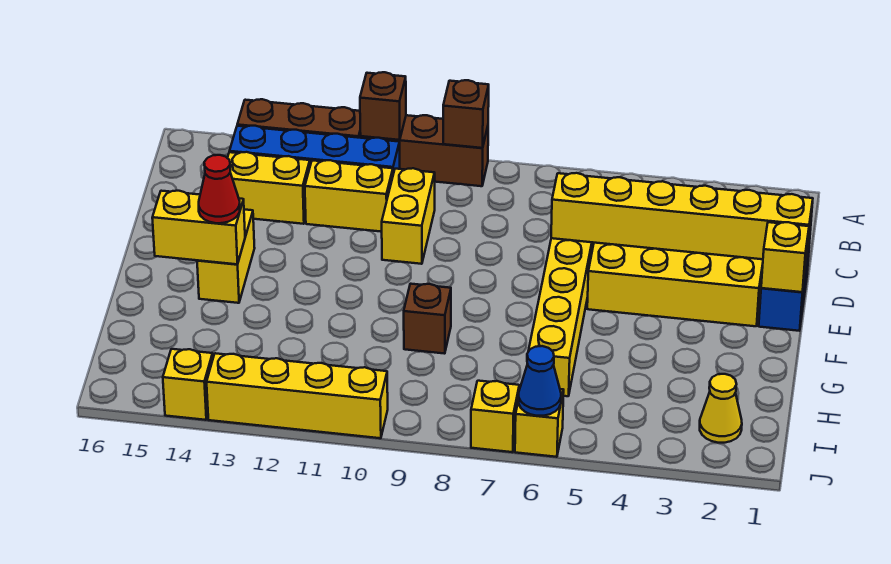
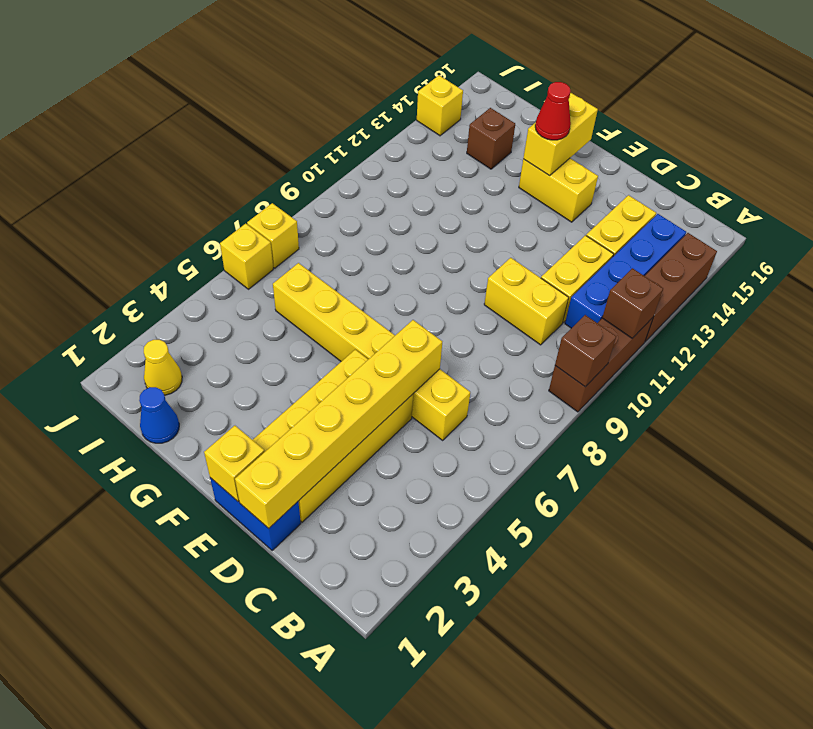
brown brick G9 level 1 -> brown brick H14 level 1
blue cone J6 level 2 -> blue cone H1 level 1
yellow brick J10:J13 level 1 -> none

